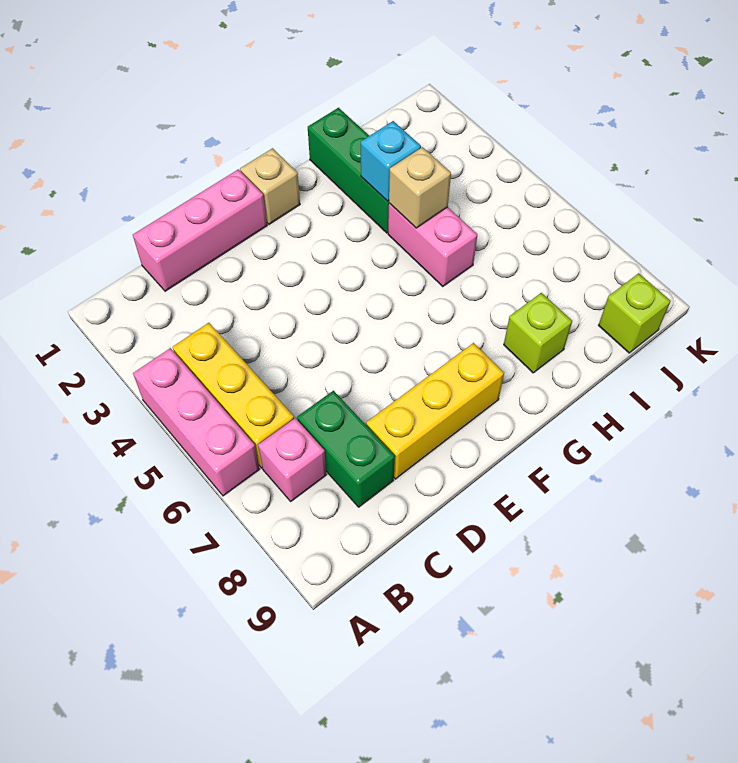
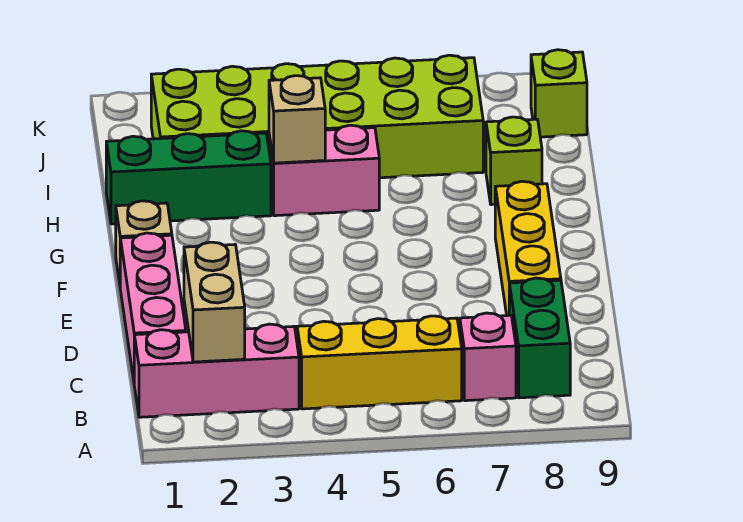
pink brick A4:A6 level 1 -> pink brick B1:B3 level 1
none -> tan brick B2:C2 level 2
green brick C7:C8 level 1 -> green brick B8:C8 level 1
cyan brick H3 level 2 -> none
none -> lime brick I2:J7 level 1

